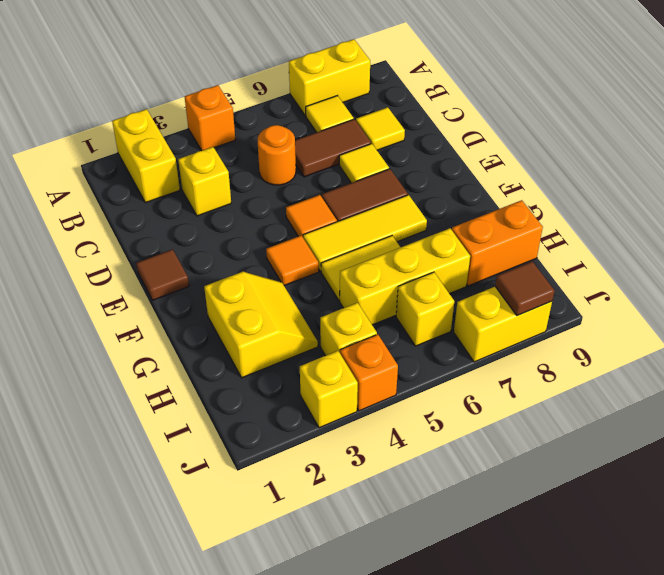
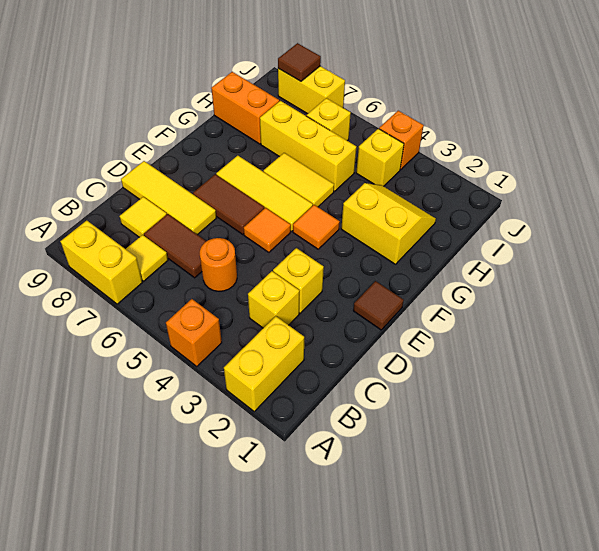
yellow tile D7 level 1 -> yellow tile D7:D9 level 1
yellow slope G2:H3 level 1 top 2 -> yellow slope G2:H3 level 1 top G
yellow brick J3 level 1 -> yellow brick D3 level 1

